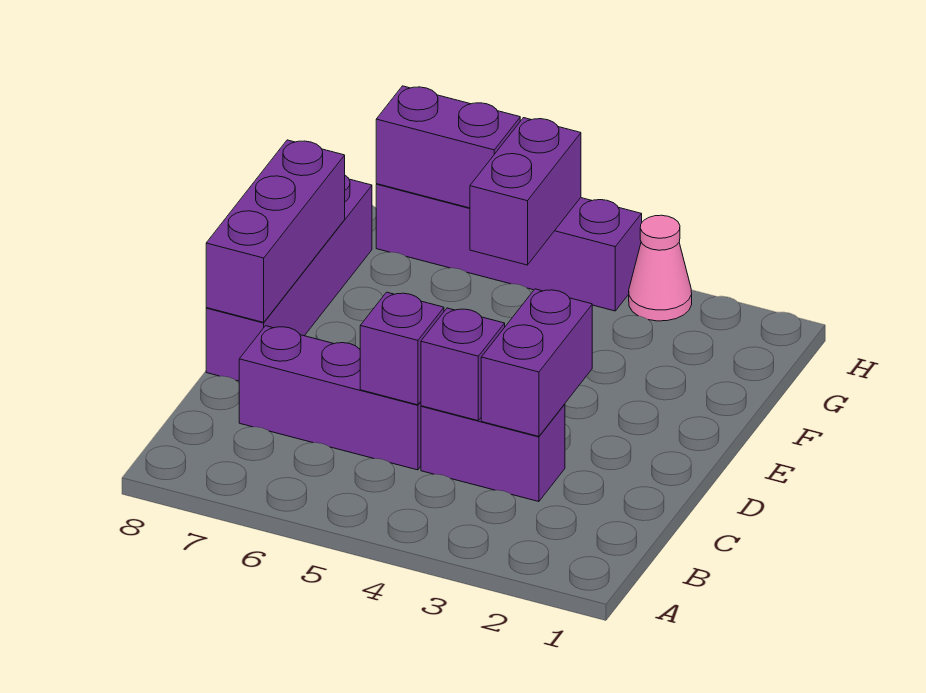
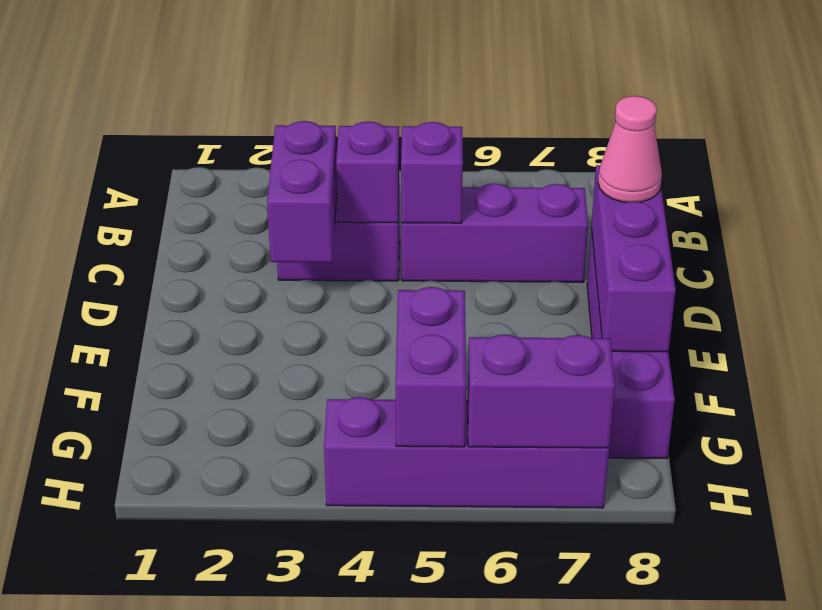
pink cone H3 level 1 -> pink cone D8 level 3

